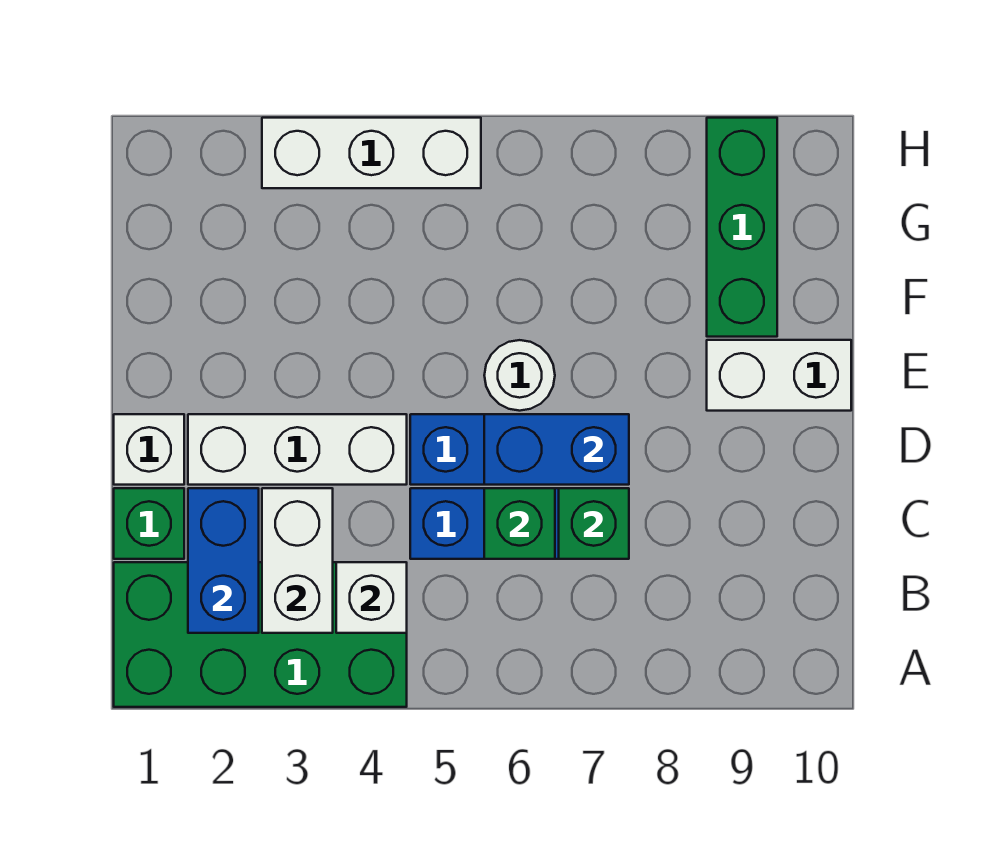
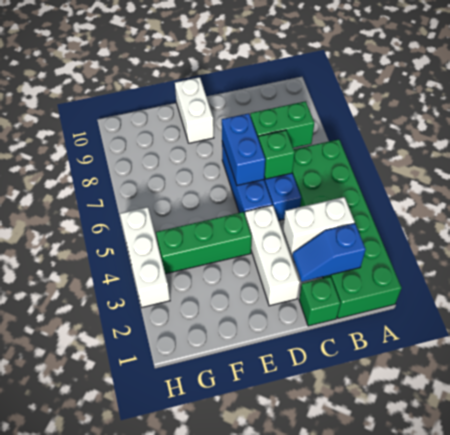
green brick A1:B4 level 1 -> green brick A1:B6 level 1
blue brick B2:C2 level 2 -> blue slope B2:C2 level 2 top B
white brick B4 level 2 -> none
green brick C7 level 2 -> green brick B7:C7 level 2
white brick D1 level 1 -> none
white round brick E6 level 1 -> none
green brick F9:H9 level 1 -> green brick E4:G4 level 1

